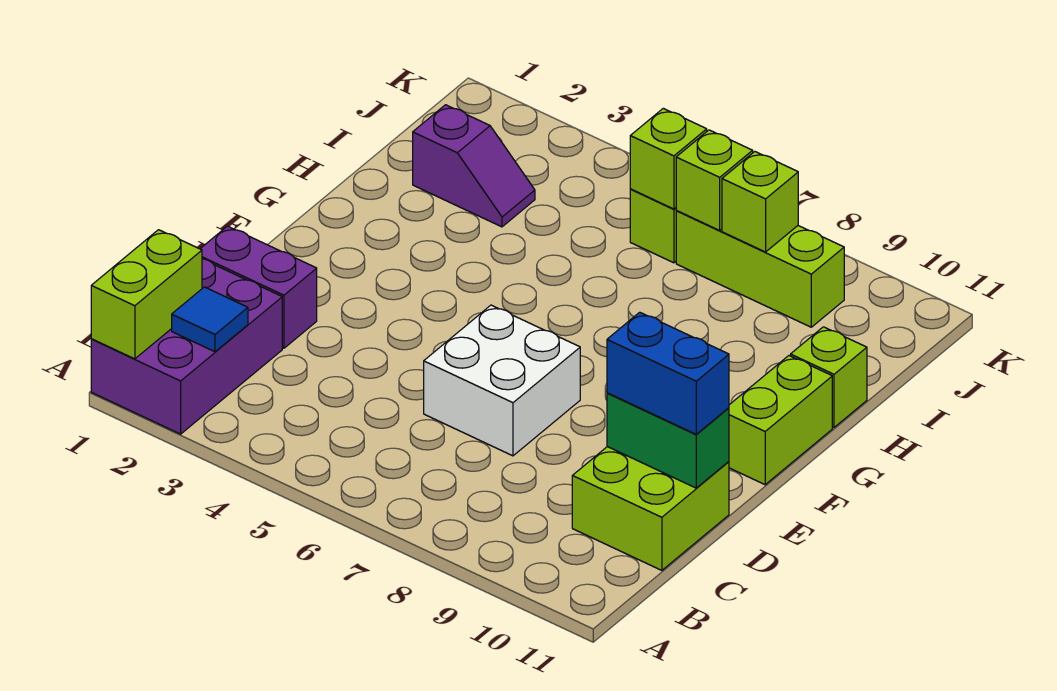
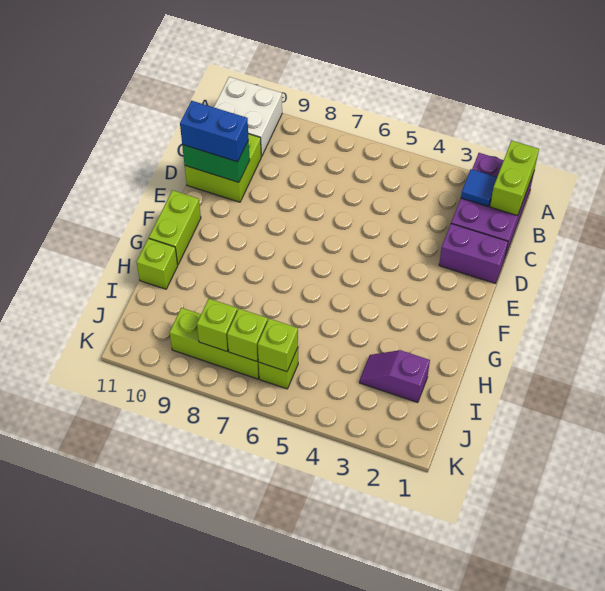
white brick D6:E7 level 1 -> white brick A10:B11 level 1

